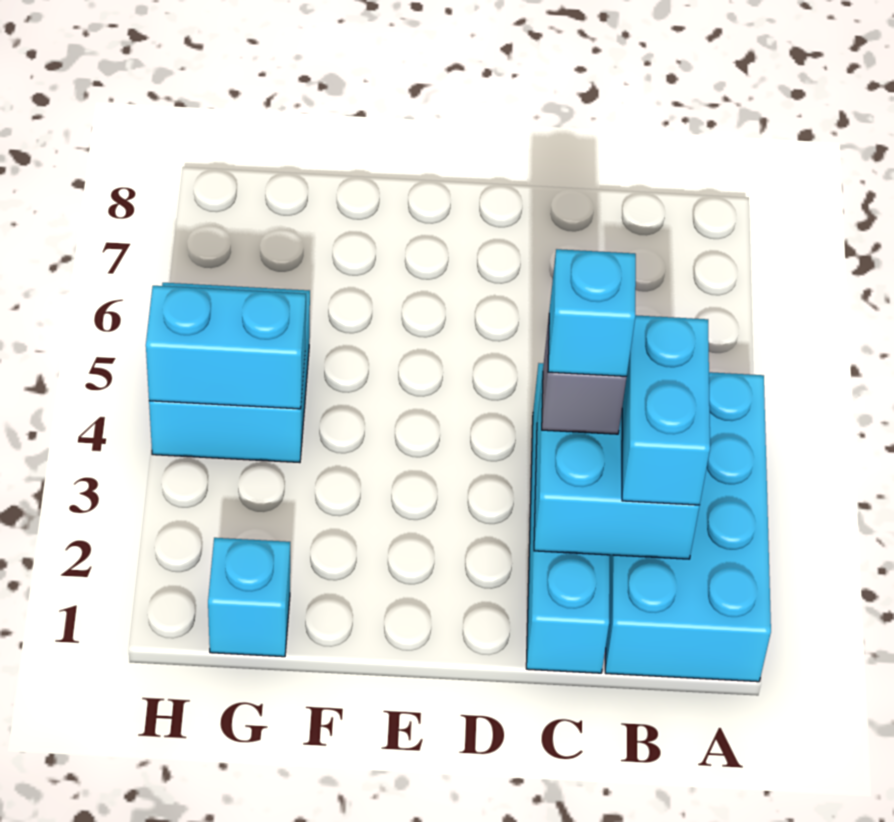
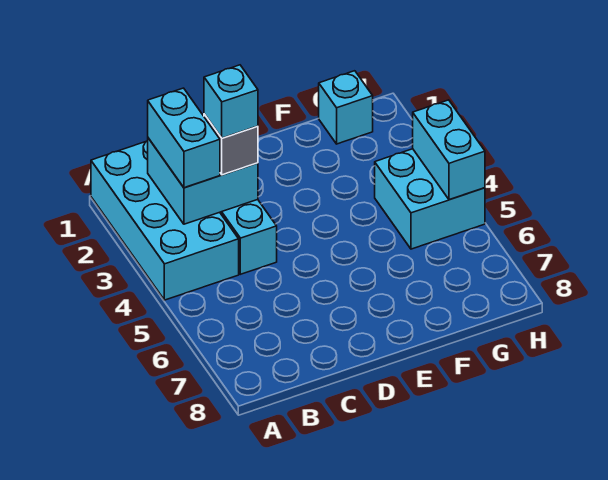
cyan brick G4:H4 level 2 -> cyan brick H4:H5 level 2

